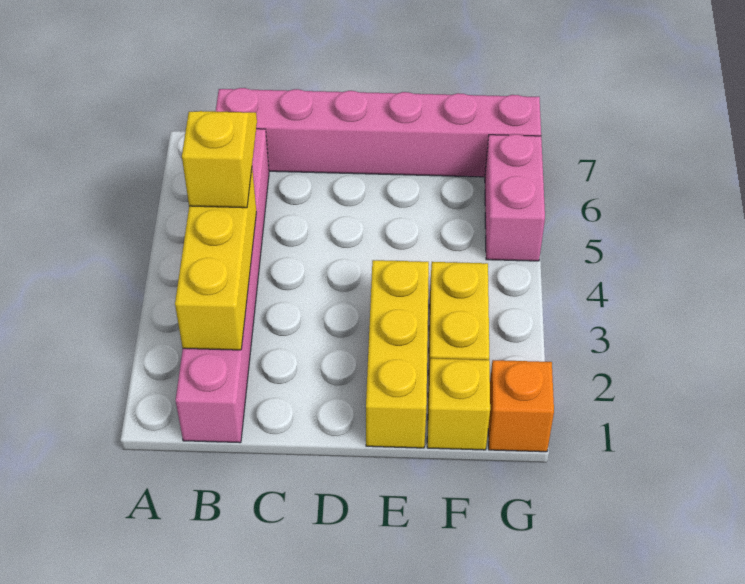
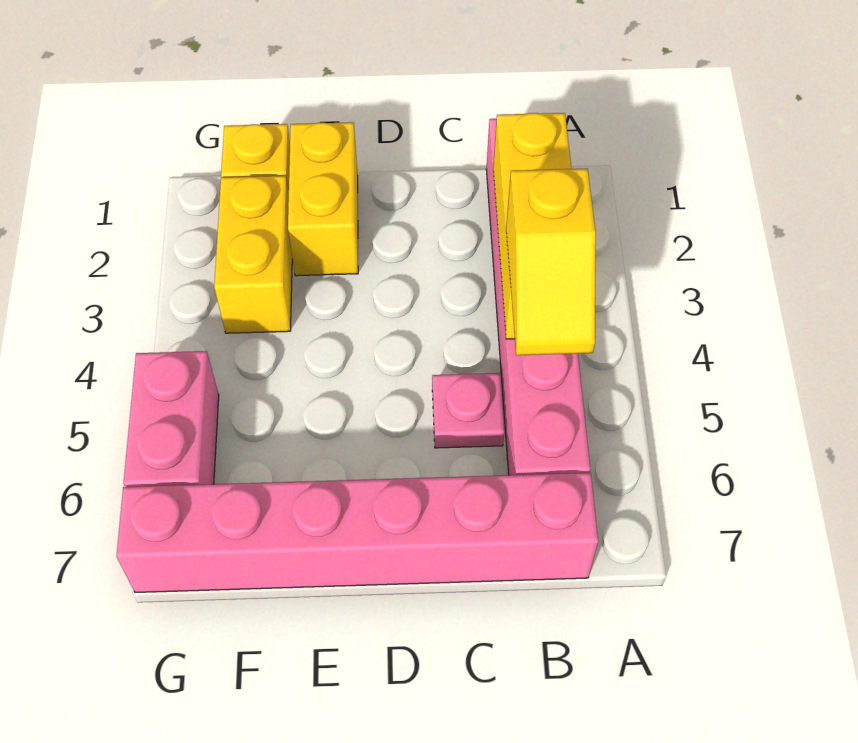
none -> pink plate C5 level 1
yellow brick E1:E3 level 1 -> yellow brick E1:E2 level 1
orange brick G1 level 1 -> none

